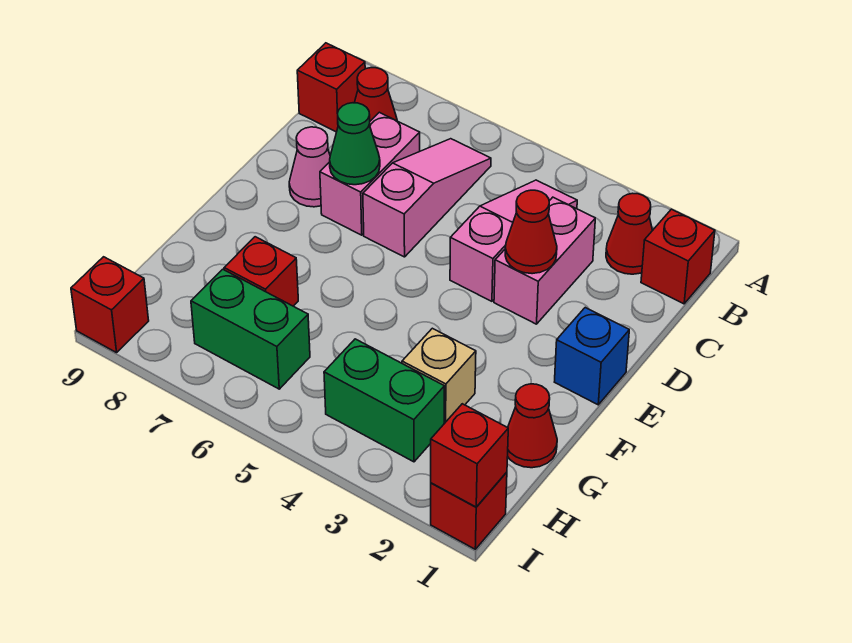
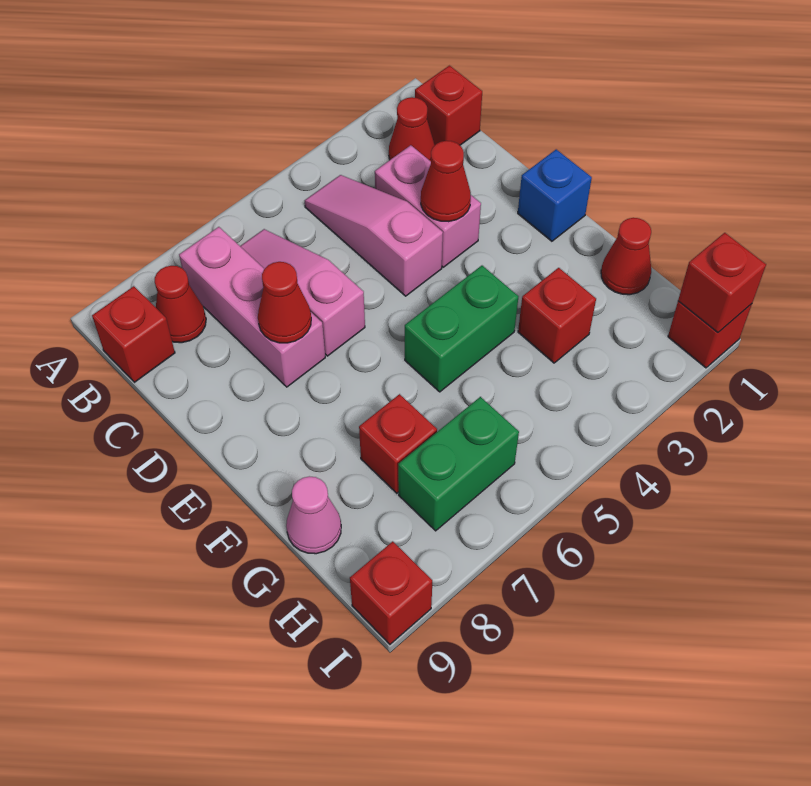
pink brick C7:D7 level 1 -> pink brick B7:D7 level 1
green cone D7 level 2 -> red cone D7 level 2
pink cone D8 level 1 -> pink cone G9 level 1
tan brick G3 level 1 -> red brick G3 level 1
green brick H3:H4 level 1 -> green brick F4:F5 level 1

